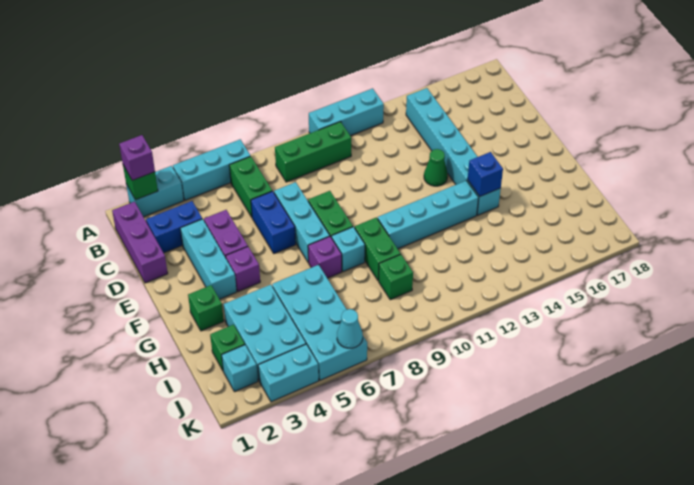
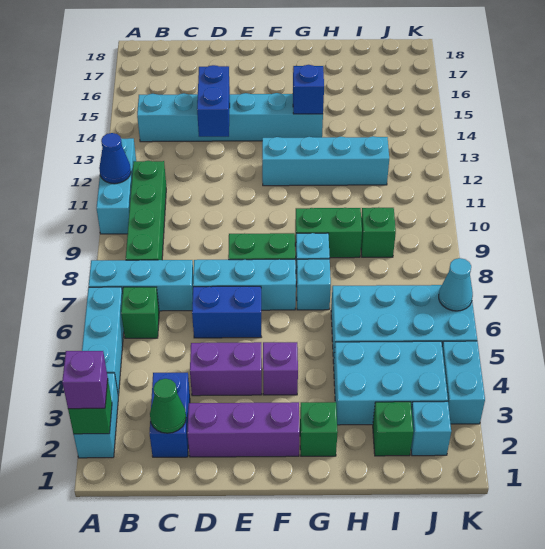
none -> blue cone A11 level 2
purple brick B1:D1 level 1 -> purple brick D2:F2 level 1
green brick B6:C6 level 1 -> green brick B6 level 1
green brick B8:B10 level 1 -> green brick B8:B11 level 1
cyan brick D3:F3 level 1 -> cyan brick A7:C7 level 1
none -> blue brick D13:D14 level 2
green cone E13 level 1 -> green cone C2 level 2
purple brick G7 level 1 -> cyan brick G7 level 1
cyan brick G10:G13 level 1 -> cyan brick F12:I12 level 1

